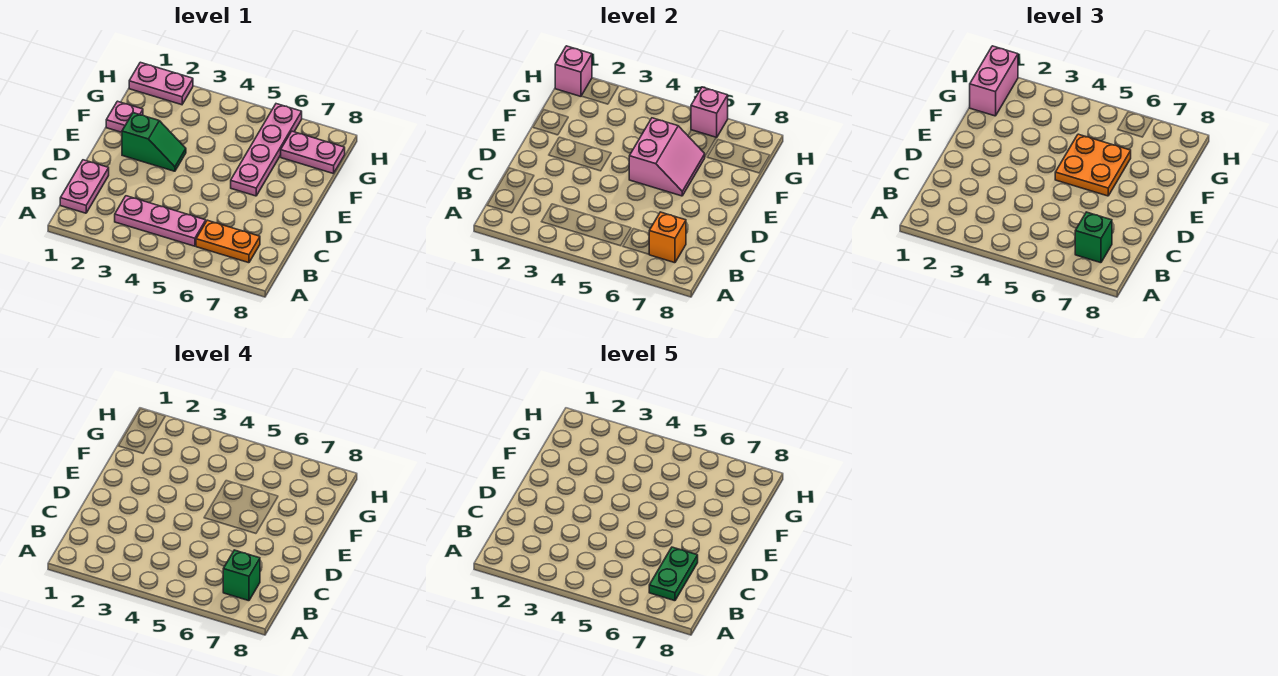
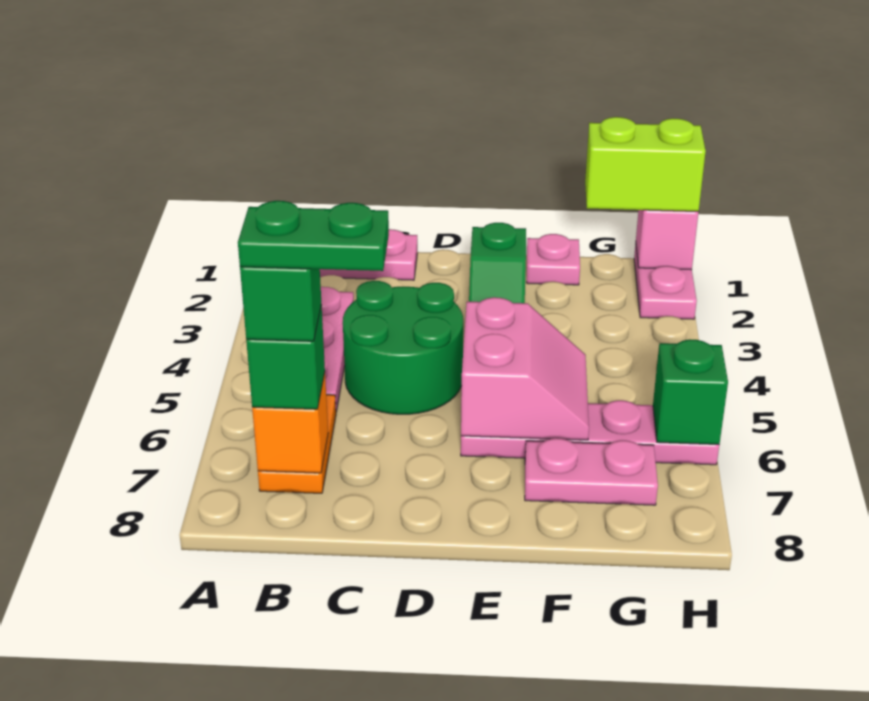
none -> green round brick C4:D5 level 1
pink slope E5:F6 level 2 top 5 -> pink slope E5:F6 level 2 top E
orange plate E5:F6 level 3 -> none
pink brick G1:H1 level 3 -> lime brick G1:H1 level 3
pink plate G7:G8 level 1 -> pink plate F7:G7 level 1
pink brick H6 level 2 -> green brick H6 level 2

